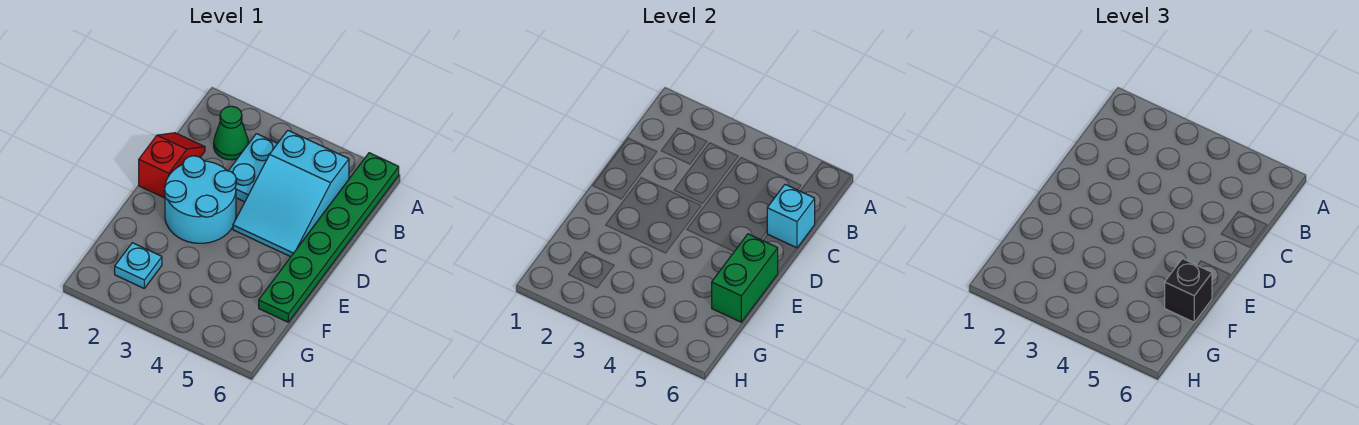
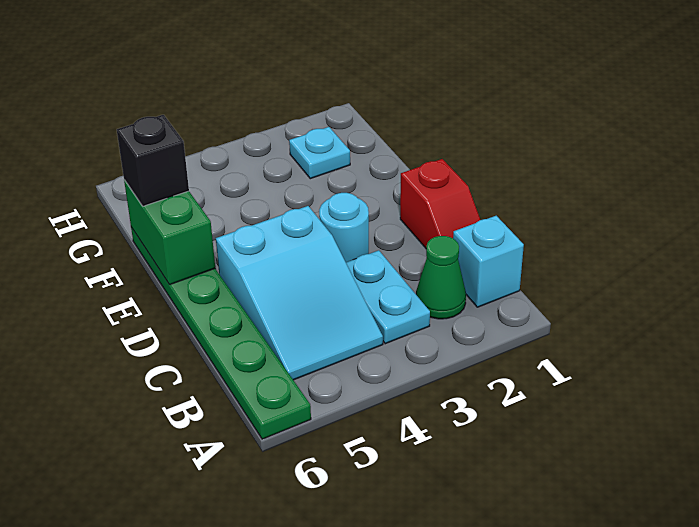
cyan slope B4:D5 level 1 top B -> cyan slope B4:D5 level 1 top D
cyan brick C6 level 2 -> cyan brick B1 level 1
cyan round brick D2:E3 level 1 -> cyan round brick D3 level 1

